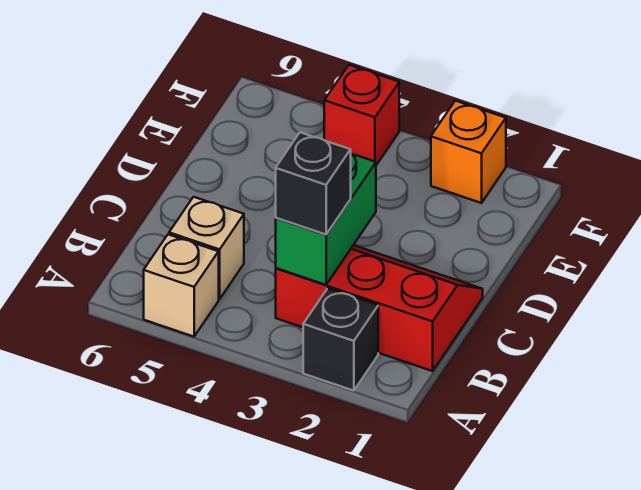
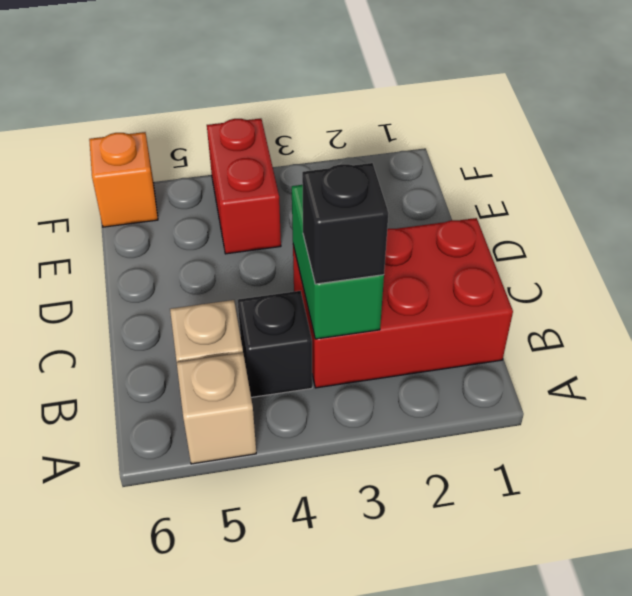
black brick A2 level 1 -> black brick B4 level 1
red slope B1:C3 level 1 top B -> red brick B1:C3 level 1
orange brick F2 level 1 -> orange brick F6 level 1
red brick F4 level 1 -> red brick E4:F4 level 1

